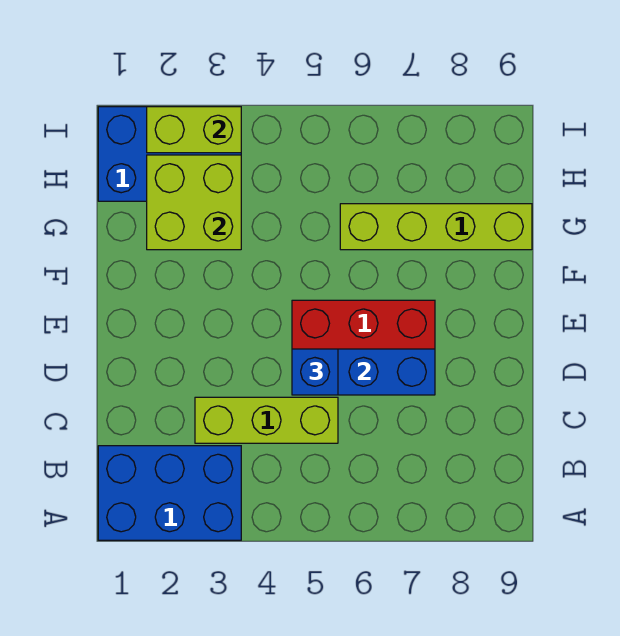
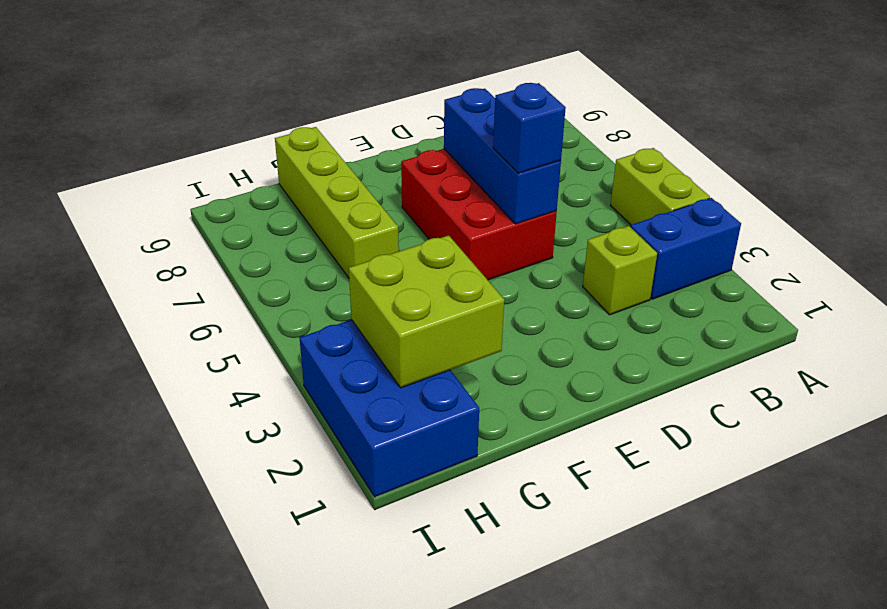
blue brick A1:B3 level 1 -> blue brick A3:B3 level 1
lime brick C3:C5 level 1 -> lime brick C3 level 1
lime brick I2:I3 level 2 -> lime brick A4:A5 level 1

